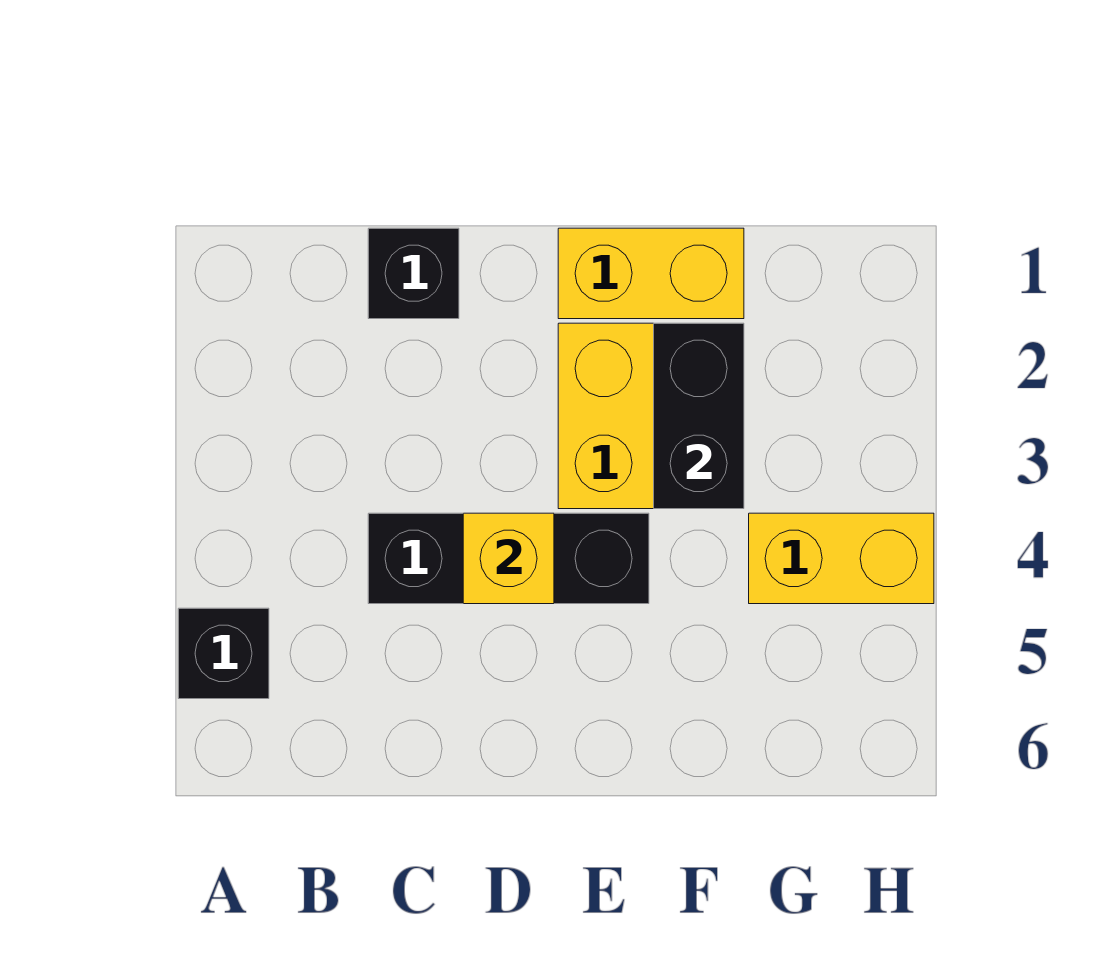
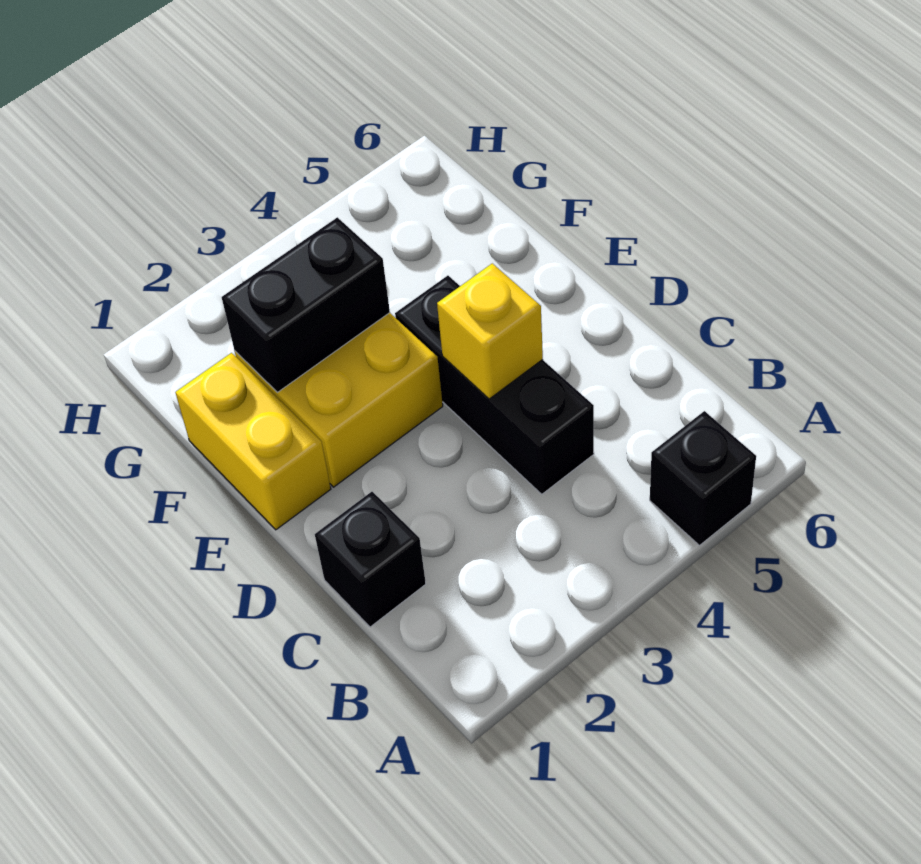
yellow brick G4:H4 level 1 -> none

